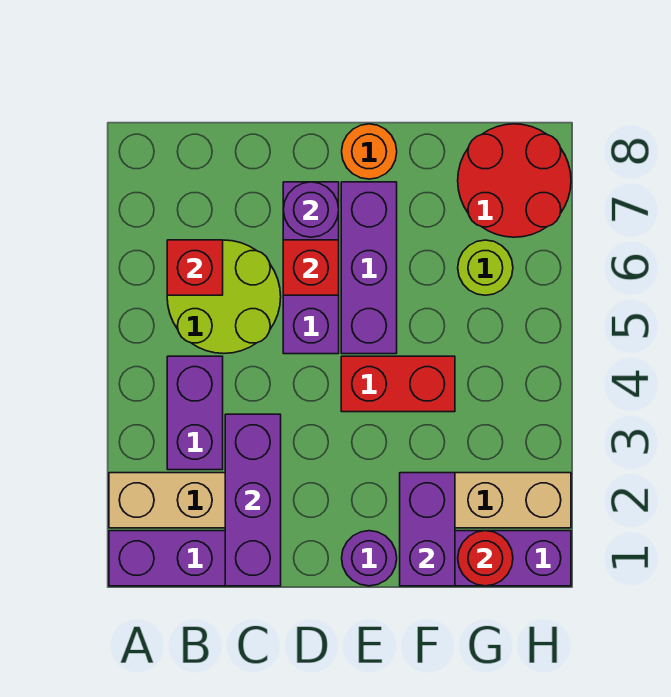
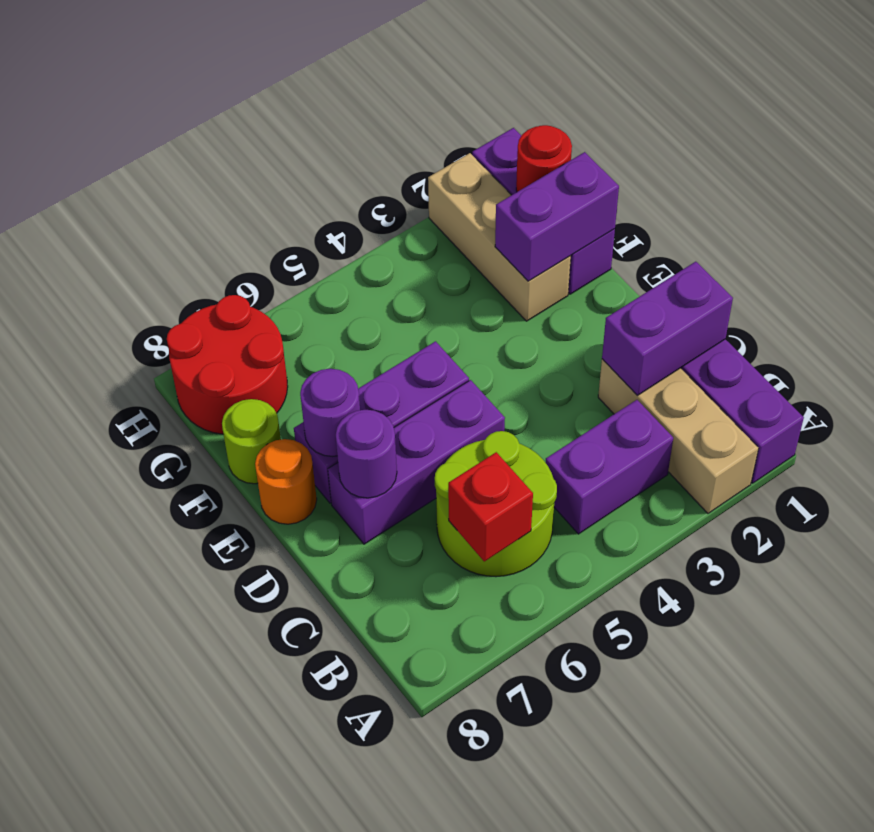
purple brick C1:C3 level 2 -> purple brick C1:C2 level 2
red brick D6 level 2 -> none
purple round brick E1 level 1 -> purple round brick E7 level 2
red brick E4:F4 level 1 -> none
lime round brick G6 level 1 -> lime round brick F8 level 1

